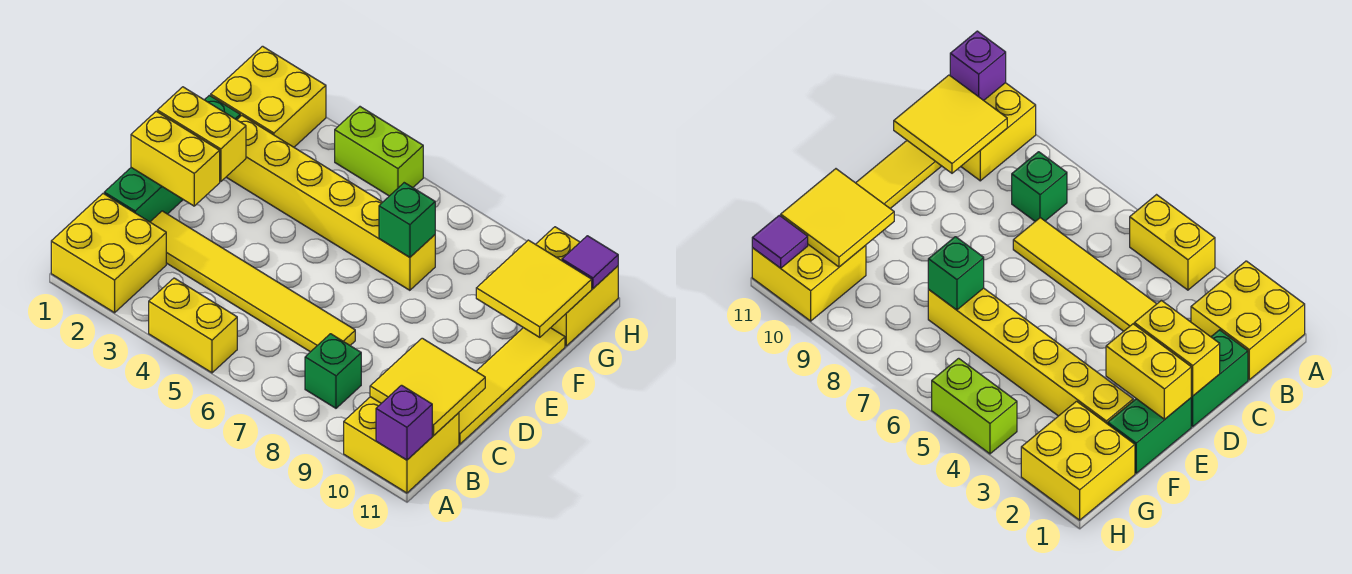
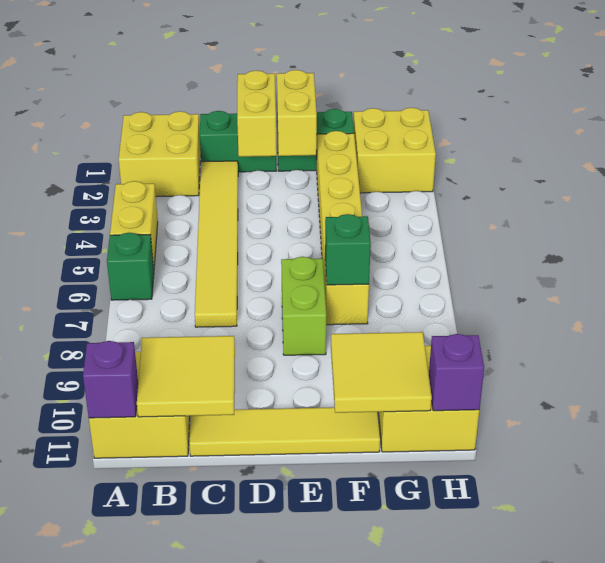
green brick B8 level 1 -> green brick A6 level 1
lime brick H4:H5 level 1 -> lime brick E7:E8 level 1
purple tile H11 level 2 -> purple brick H11 level 2

